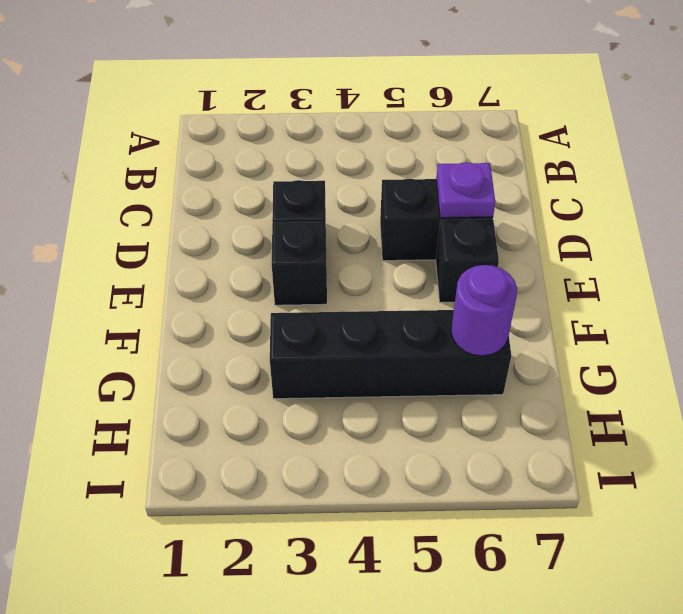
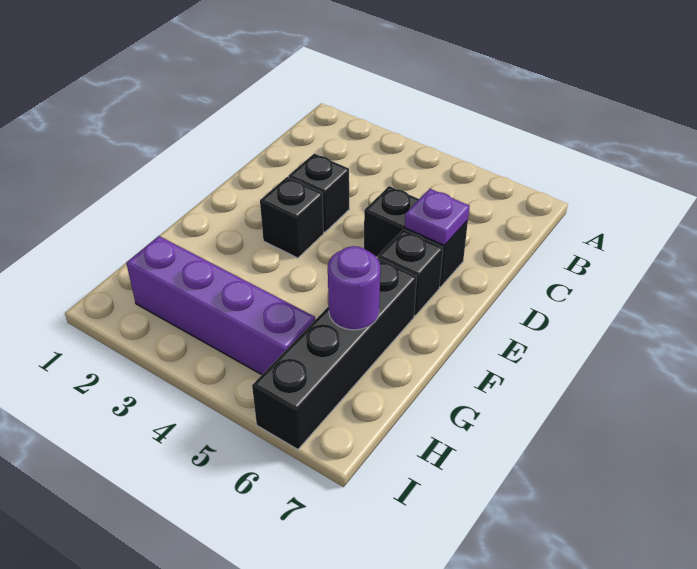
black brick G3:G6 level 1 -> black brick F6:I6 level 1
none -> purple brick H2:H5 level 1

